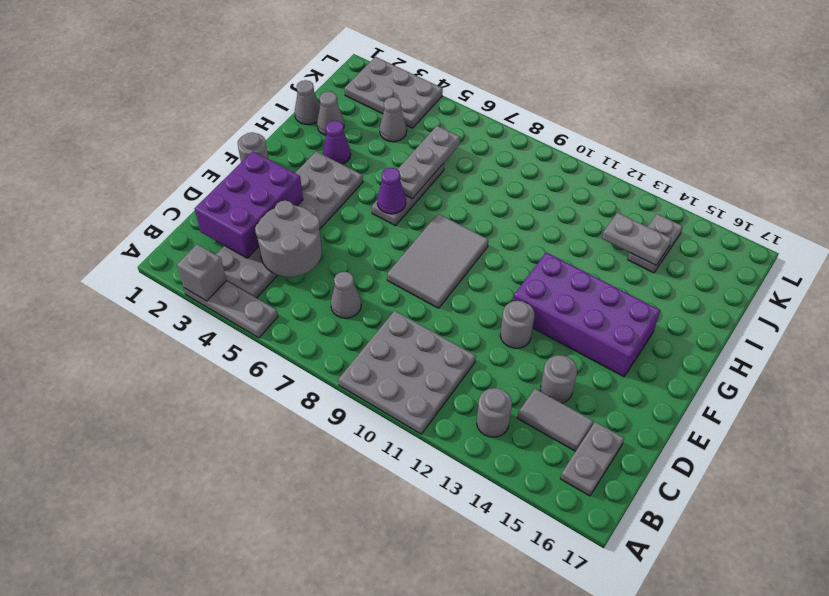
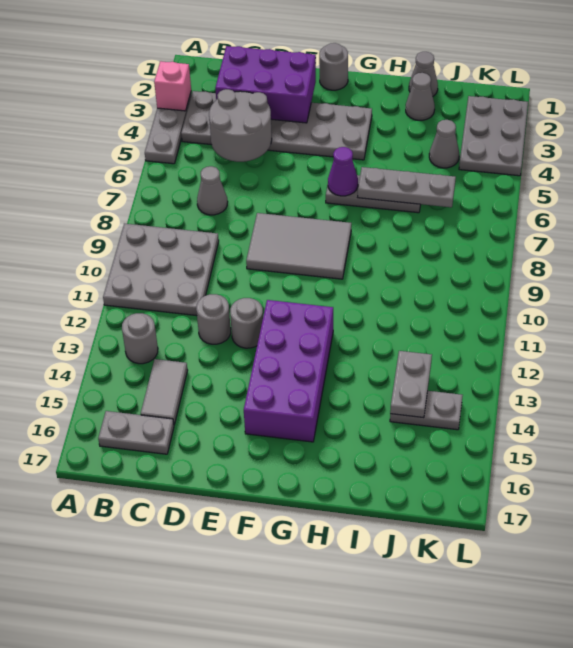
grey brick A3 level 2 -> pink brick A3 level 2
grey round brick D14 level 1 -> grey round brick D12 level 1
purple cone H3 level 1 -> none

